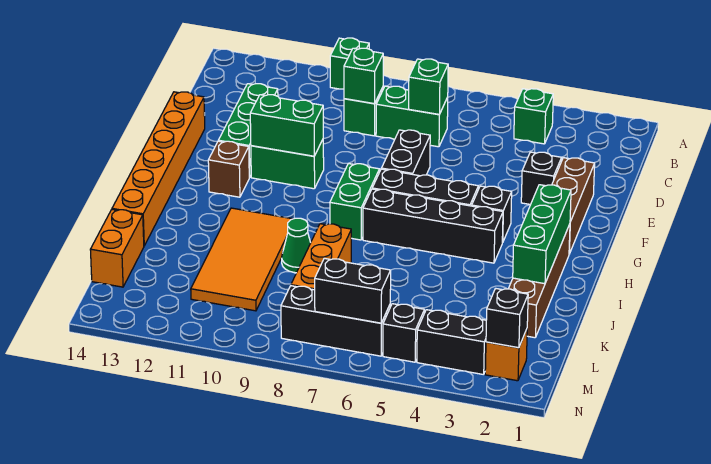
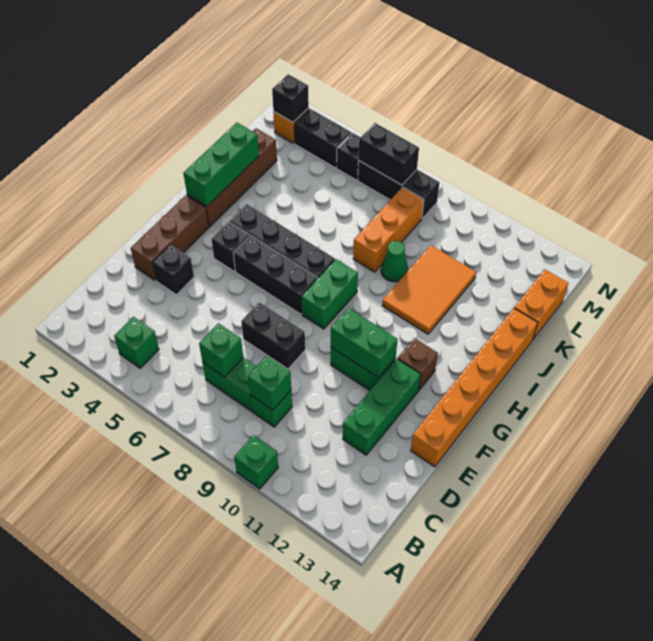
black brick E7:F7 level 1 -> black brick E7:E8 level 1
orange tile I10:L11 level 1 -> orange tile I10:K11 level 1

